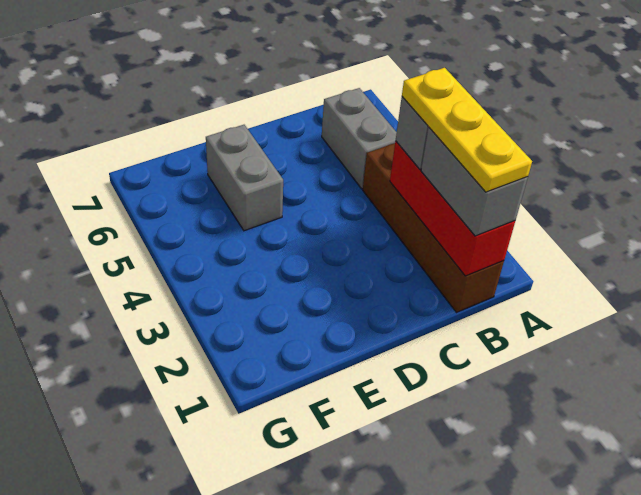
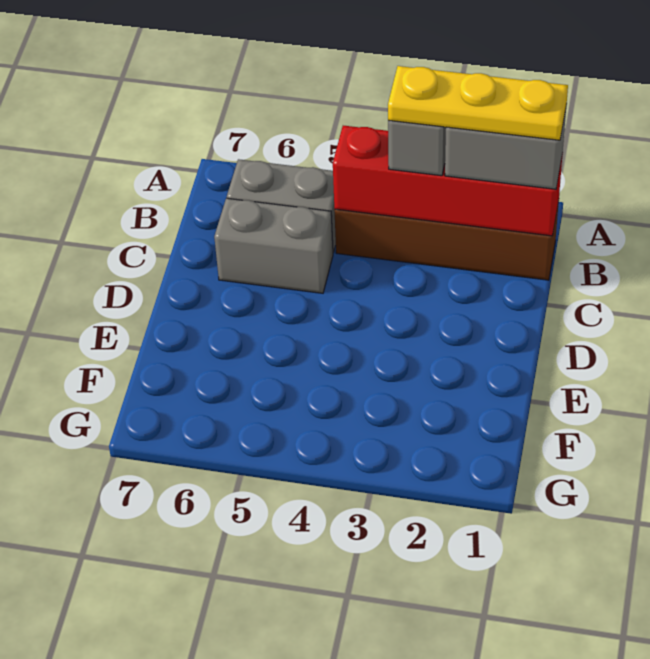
red brick B1:B3 level 2 -> red brick B1:B4 level 2
grey brick E5:E6 level 1 -> grey brick C5:C6 level 1

